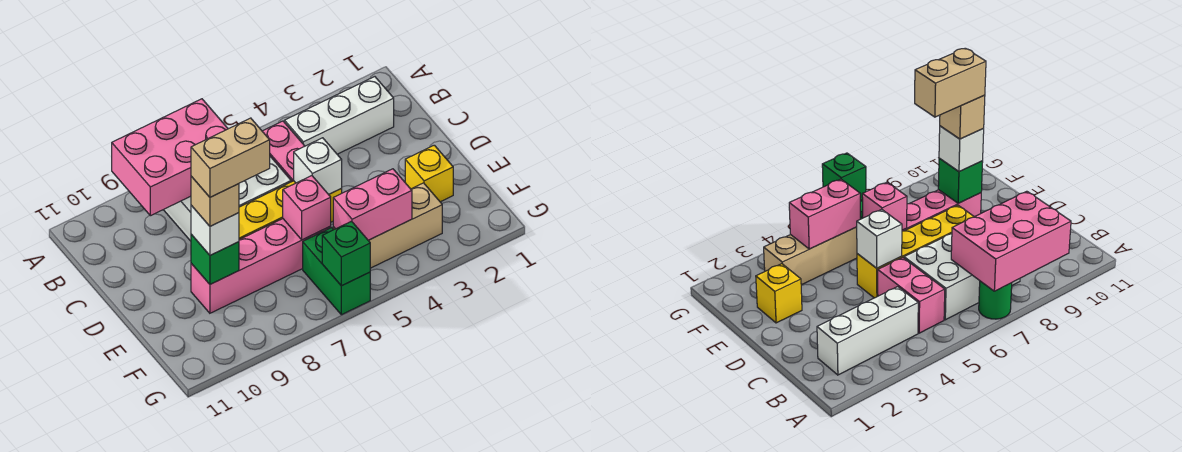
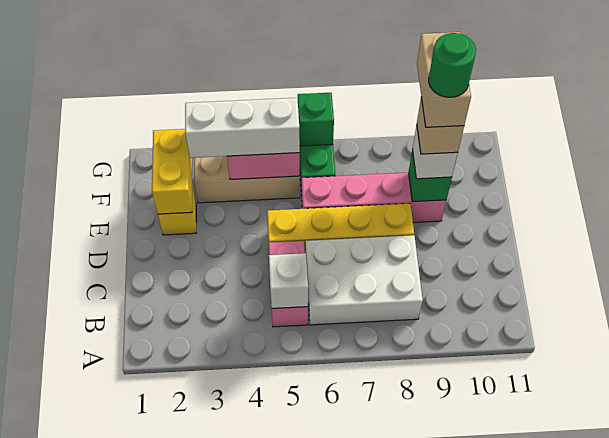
green round brick A7 level 1 -> green round brick E9 level 6
pink brick A7:B9 level 2 -> none
white brick B2:B4 level 1 -> white brick F3:F5 level 3
white brick D5 level 2 -> white brick B5 level 2
none -> yellow brick E2:F2 level 2
pink brick E6 level 2 -> none
tan brick E8:E9 level 5 -> tan brick E9:F9 level 5

